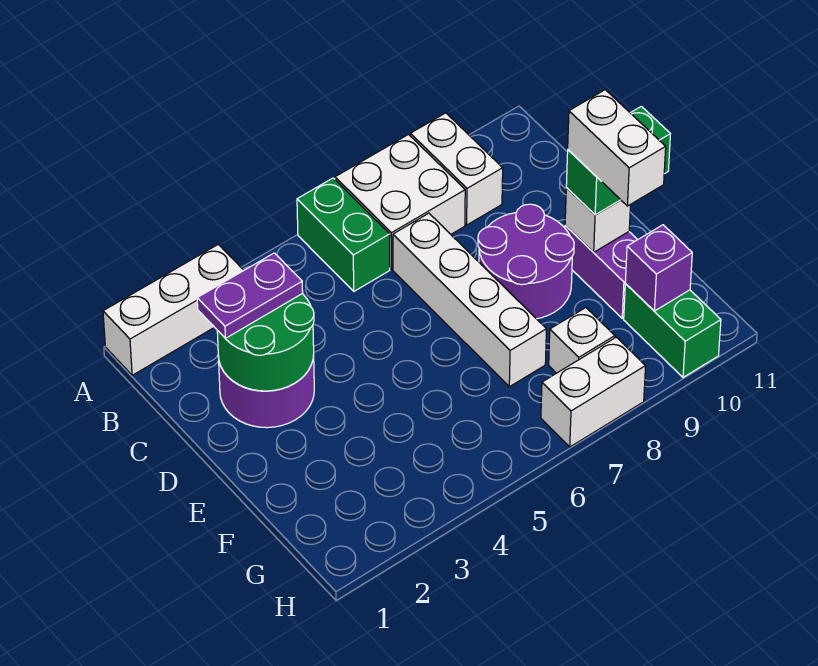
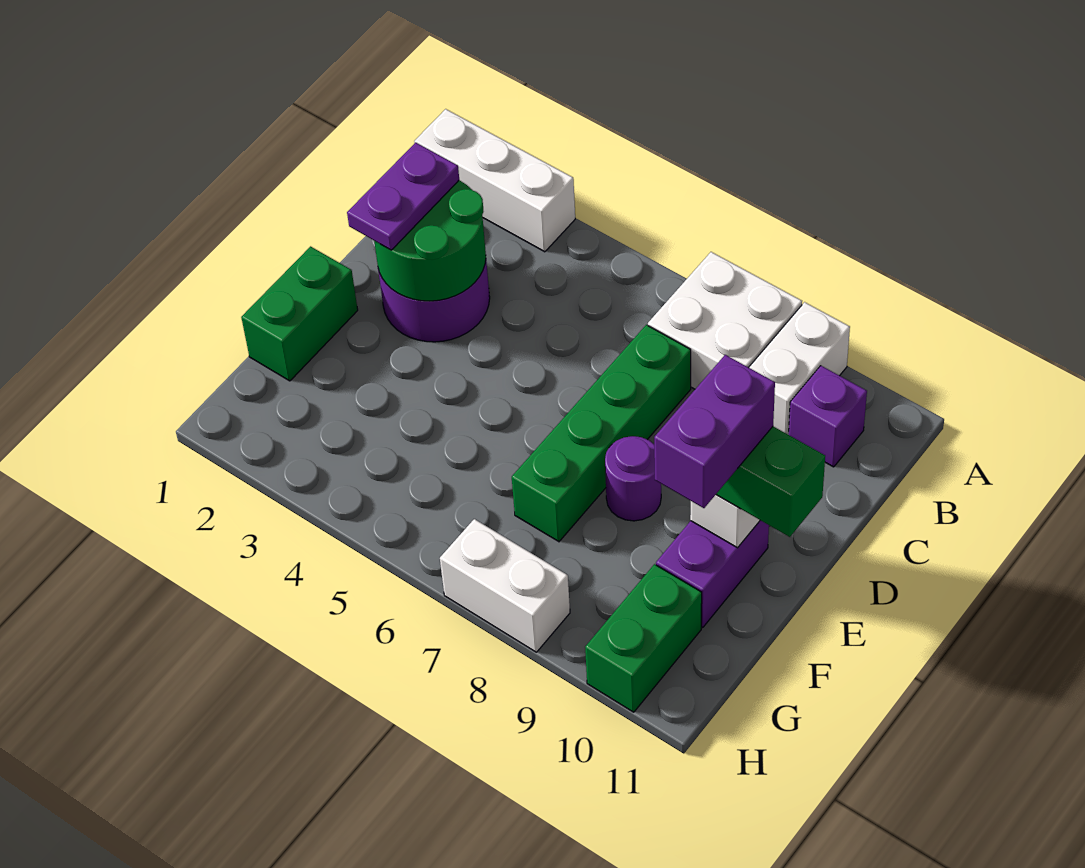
green brick A6:B6 level 1 -> green brick E1:F1 level 1
purple plate C2:C3 level 3 -> purple plate C2:D2 level 3
white brick C7:F7 level 1 -> green brick C7:F7 level 1
purple round brick D8:E9 level 1 -> purple round brick E8 level 1
white brick E10:F10 level 4 -> purple brick E10:F10 level 4
white brick G8 level 1 -> none
purple brick G10 level 2 -> purple brick B10 level 1

